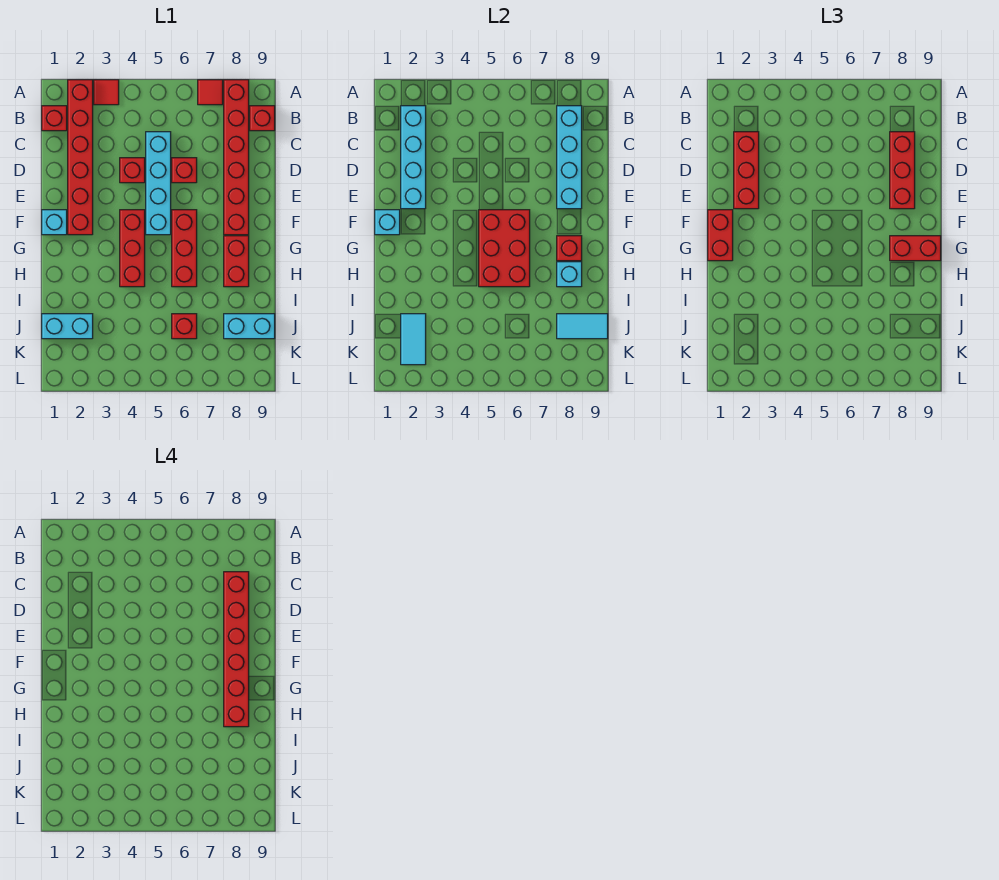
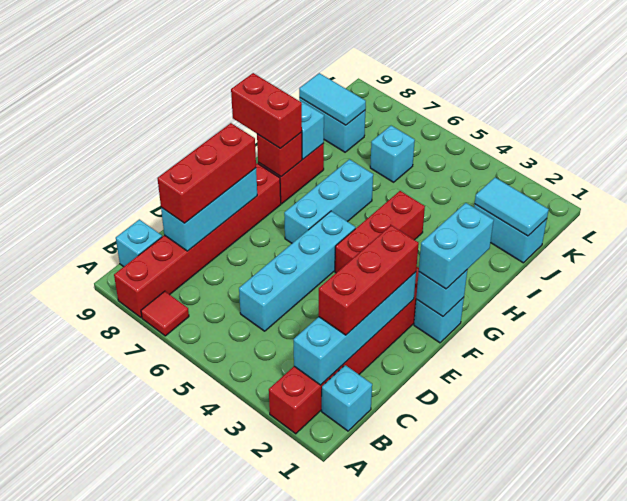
red tile A3 level 1 -> none
red brick B1 level 1 -> cyan brick B1 level 1
cyan brick B8:E8 level 2 -> cyan brick C8:E8 level 2
red brick B9 level 1 -> cyan brick B9 level 1
red brick C8:H8 level 4 -> none
red brick D4 level 1 -> none
red brick D6 level 1 -> none
red brick F1:G1 level 3 -> cyan brick F1:G1 level 3
red brick F5:H6 level 2 -> none
red brick F6:H6 level 1 -> cyan brick F6:H6 level 1
cyan tile J2:K2 level 2 -> cyan tile J1:J2 level 2
red brick J6 level 1 -> cyan brick J6 level 1

